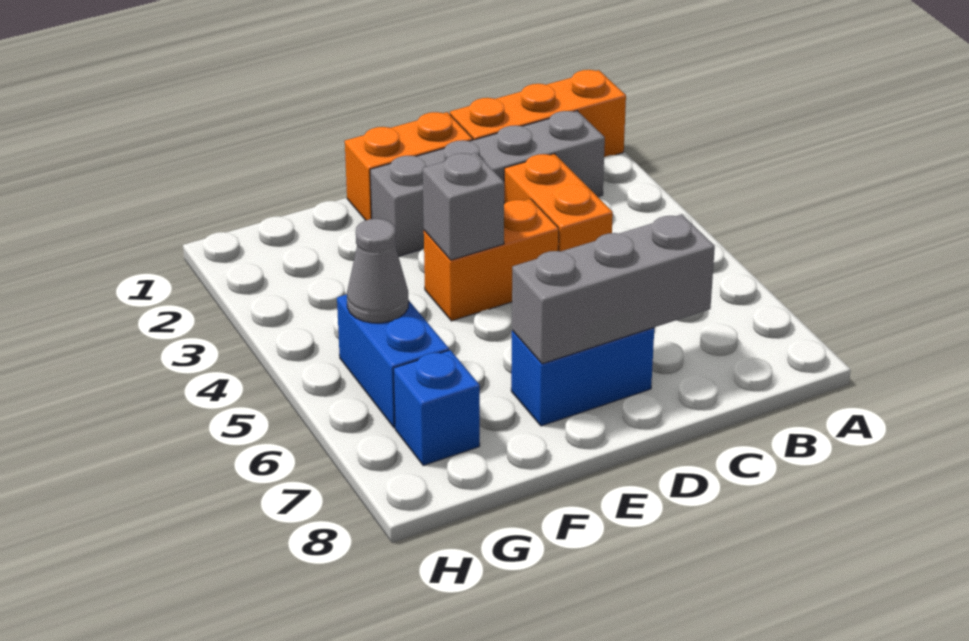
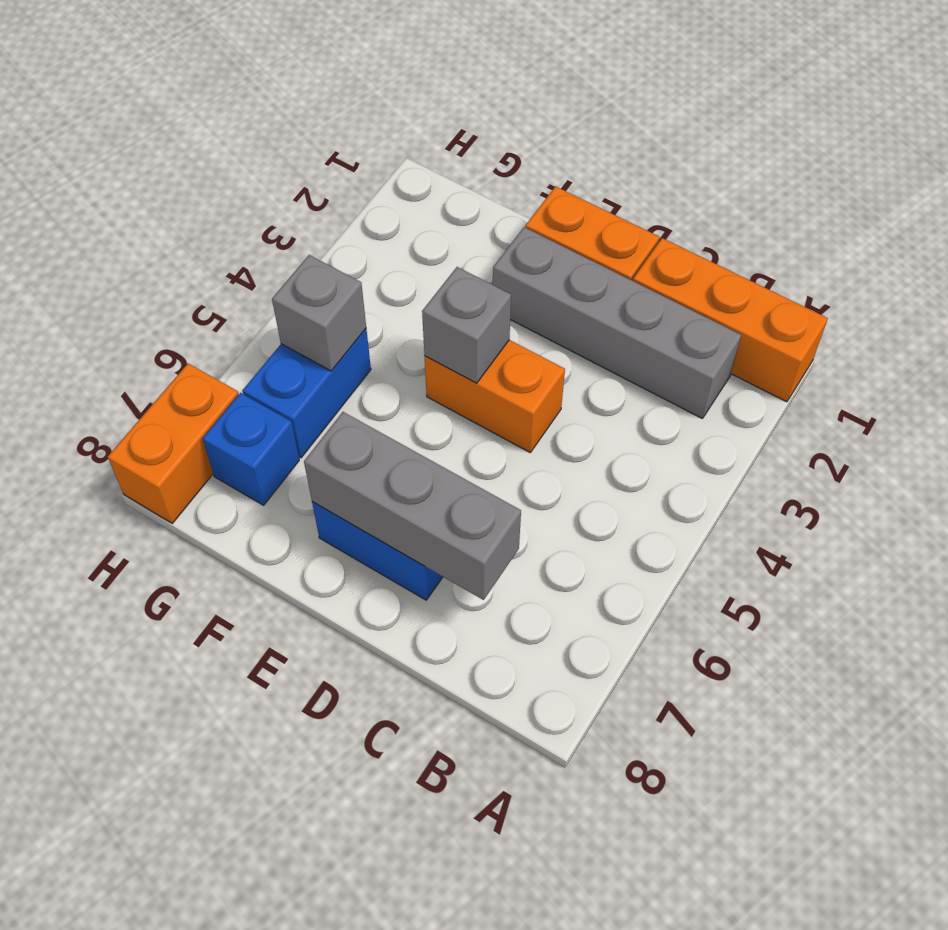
orange brick C3:C4 level 1 -> orange brick H7:H8 level 1
grey cone G5 level 2 -> grey brick G5 level 2

